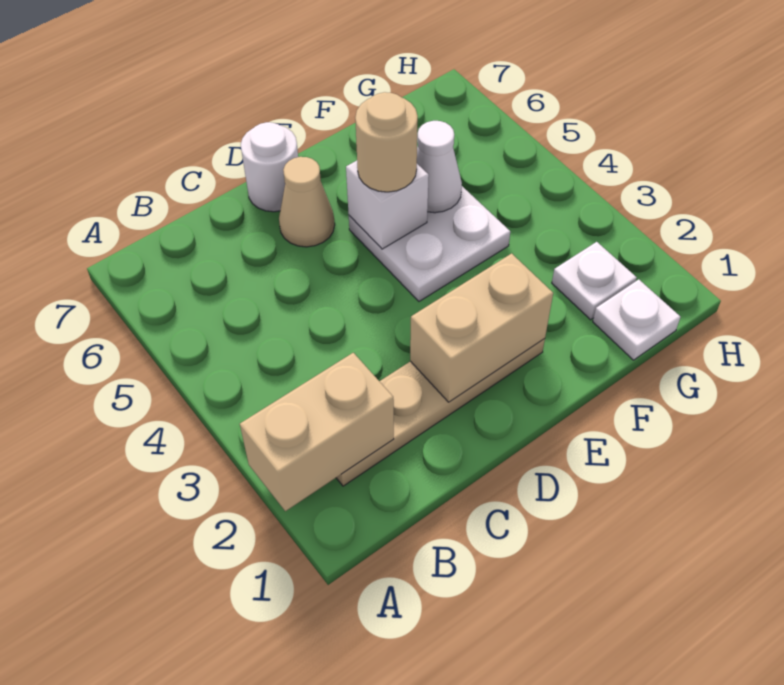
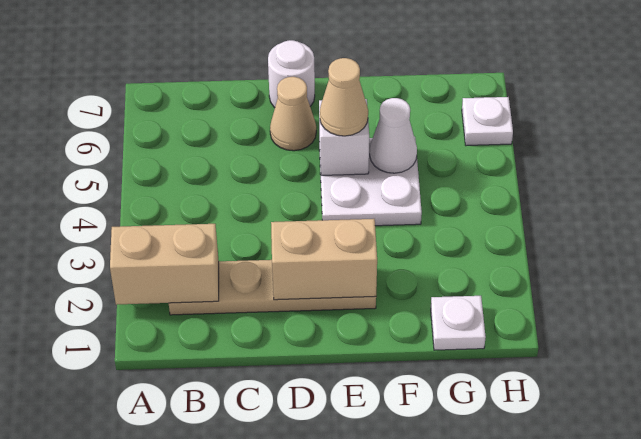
tan round brick E5 level 3 -> tan cone E5 level 3
white plate G2 level 1 -> white plate H6 level 1

